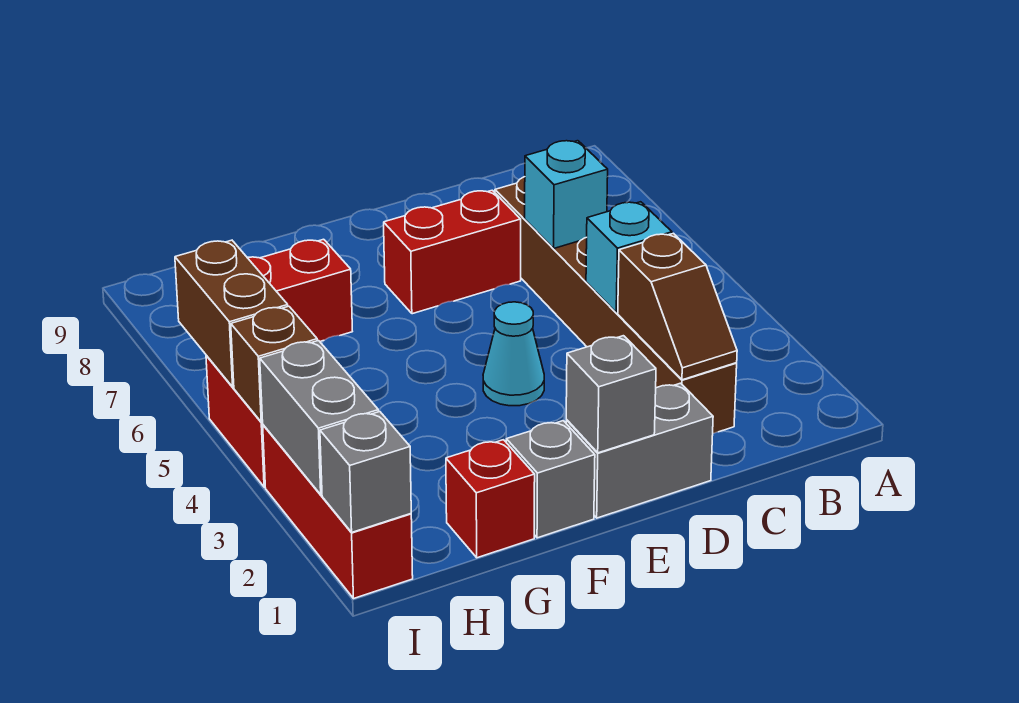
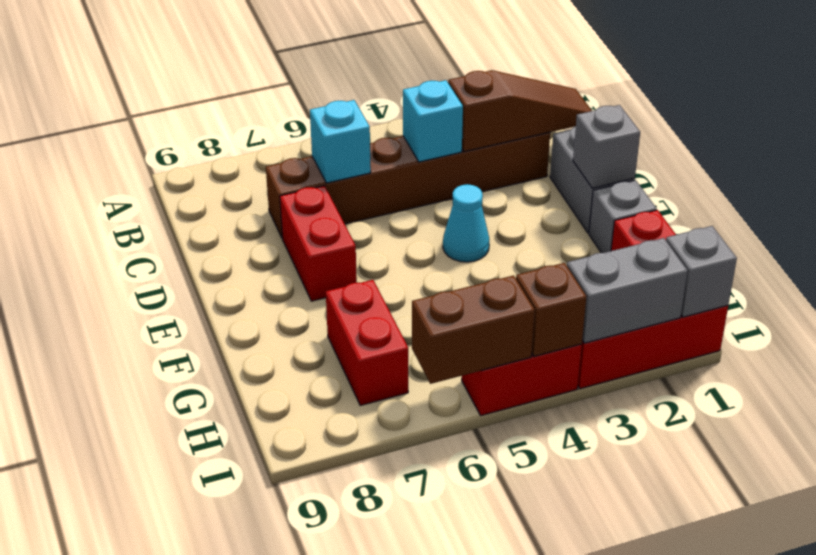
brown slope C2:C3 level 2 top 3 -> brown slope C1:C3 level 2 top 3

